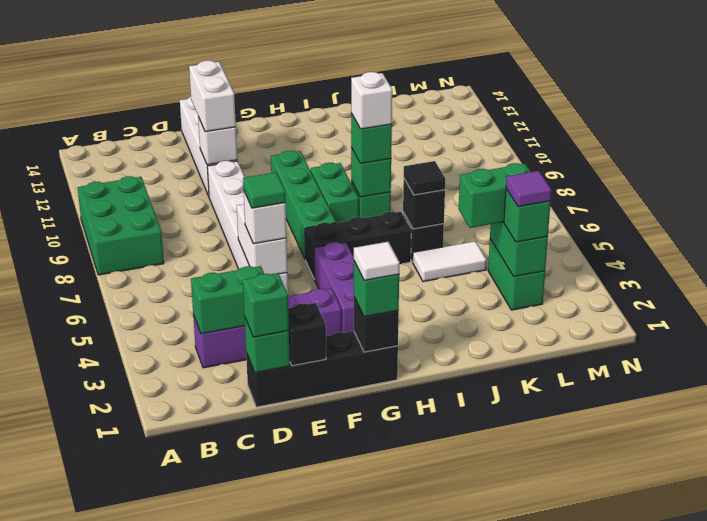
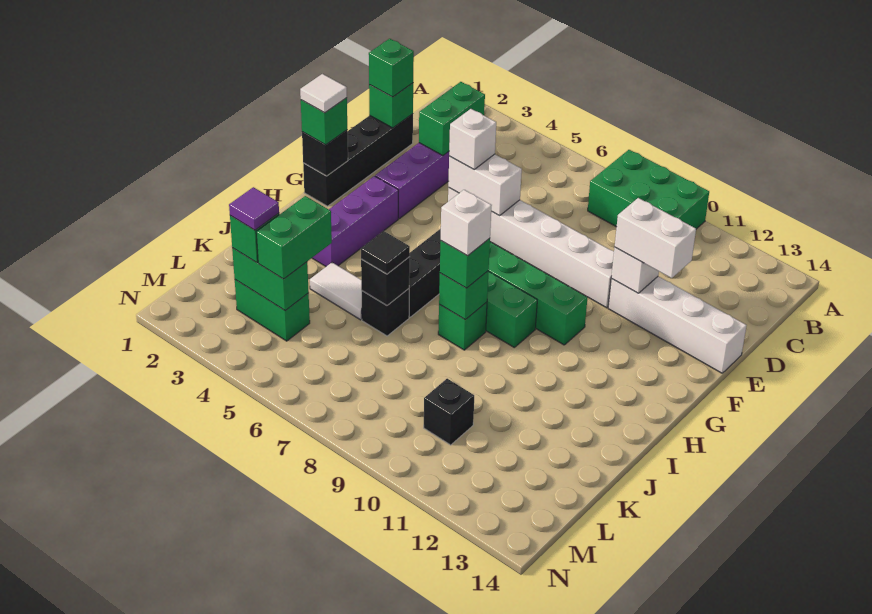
black brick E1 level 2 -> black brick L10 level 1
green tile E5 level 4 -> none
purple brick G3:G5 level 1 -> purple brick G3:I3 level 1
white tile J5:K5 level 1 -> white tile J4:J5 level 1

